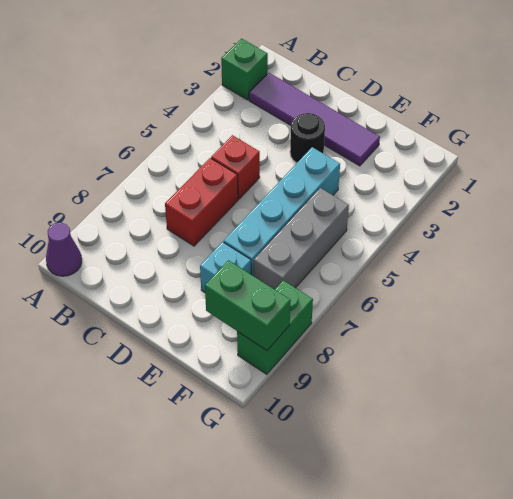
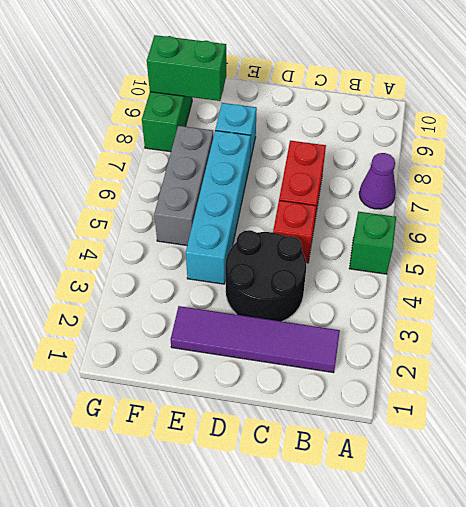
green brick A2 level 1 -> green brick A5 level 1
purple cone A10 level 1 -> purple cone A7 level 1
black round brick D3 level 1 -> black round brick C3:D4 level 1

